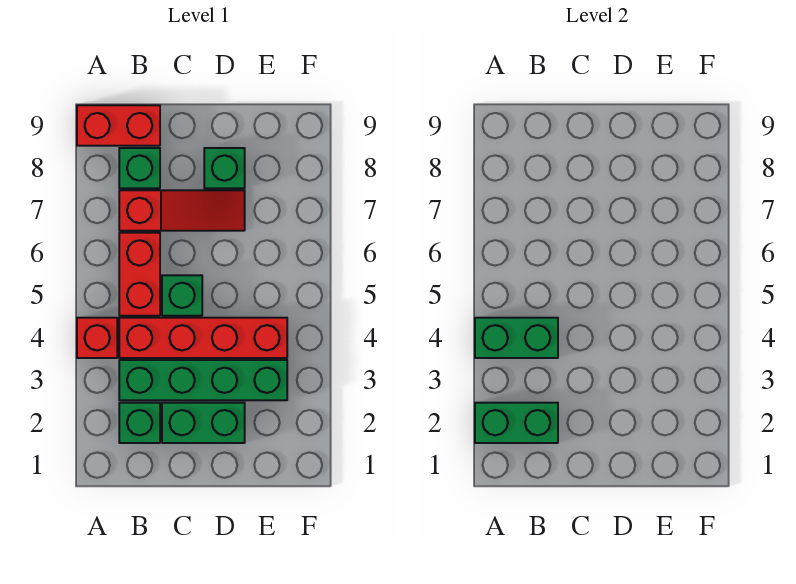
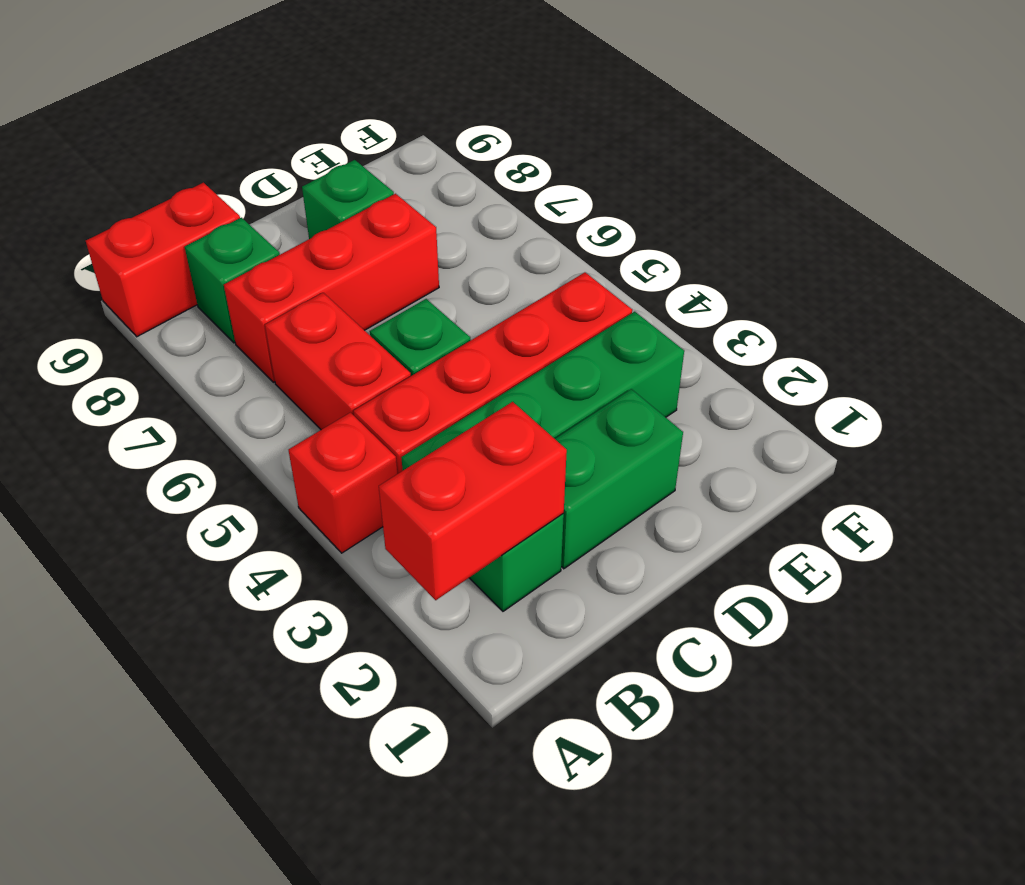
green brick A2:B2 level 2 -> red brick A2:B2 level 2
green brick A4:B4 level 2 -> none
red slope B7:D7 level 1 top B -> red brick B7:D7 level 1

